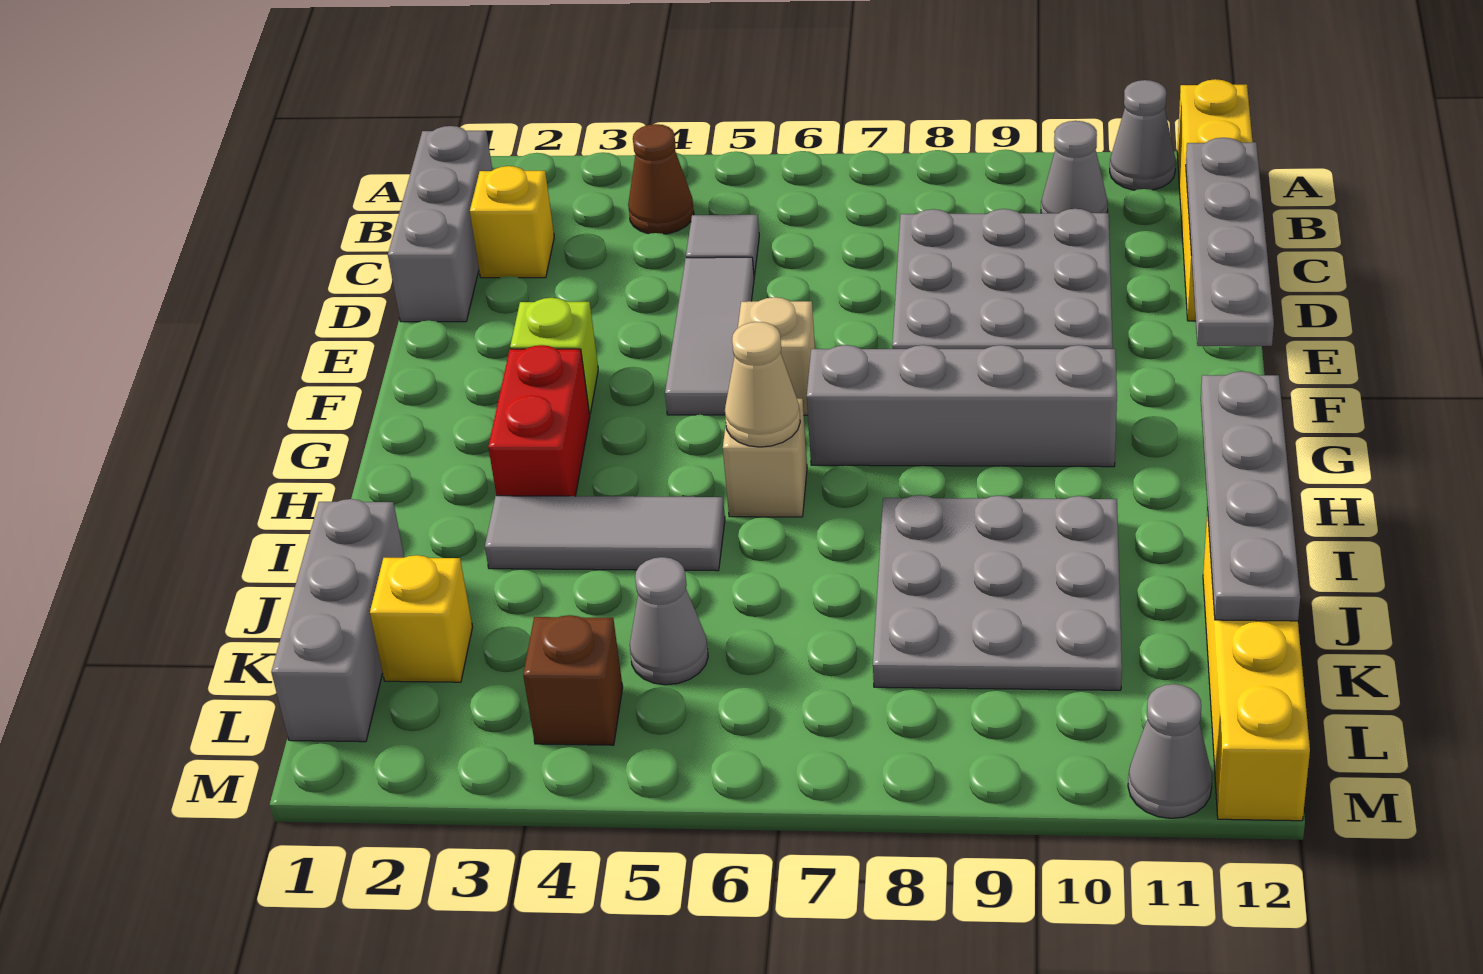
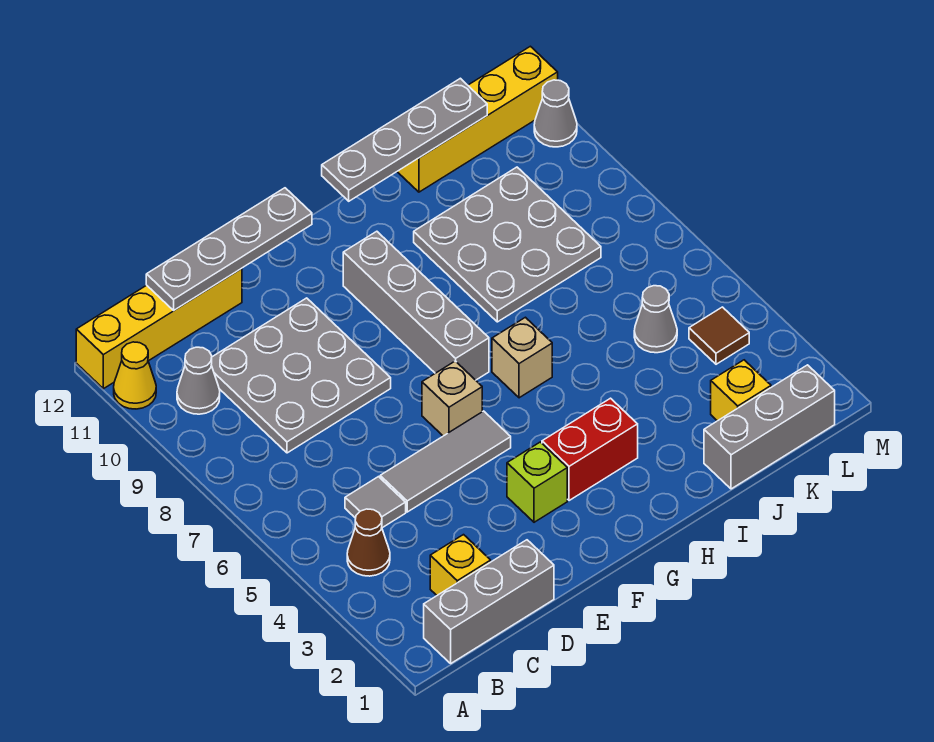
grey cone A11 level 1 -> yellow cone A11 level 1
tan cone H6 level 2 -> none
grey tile I3:I5 level 1 -> none
brown brick L4 level 1 -> brown tile L4 level 1

